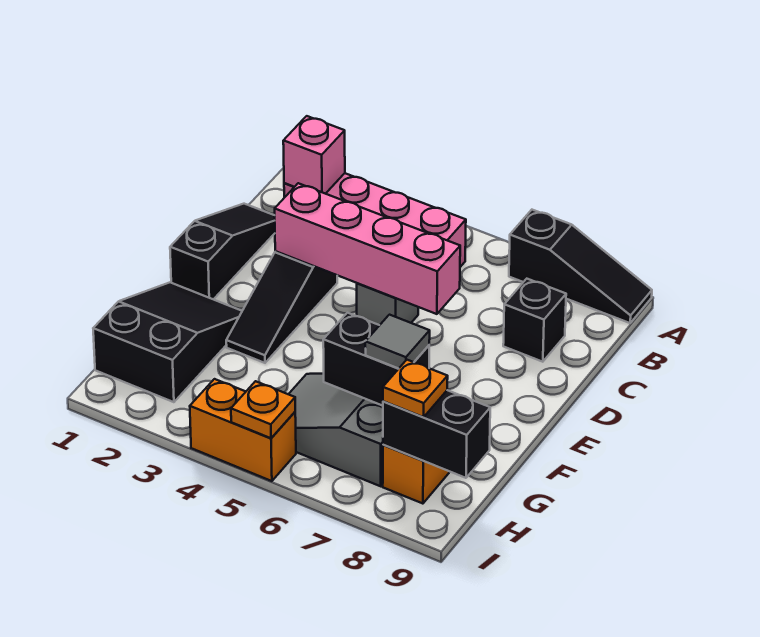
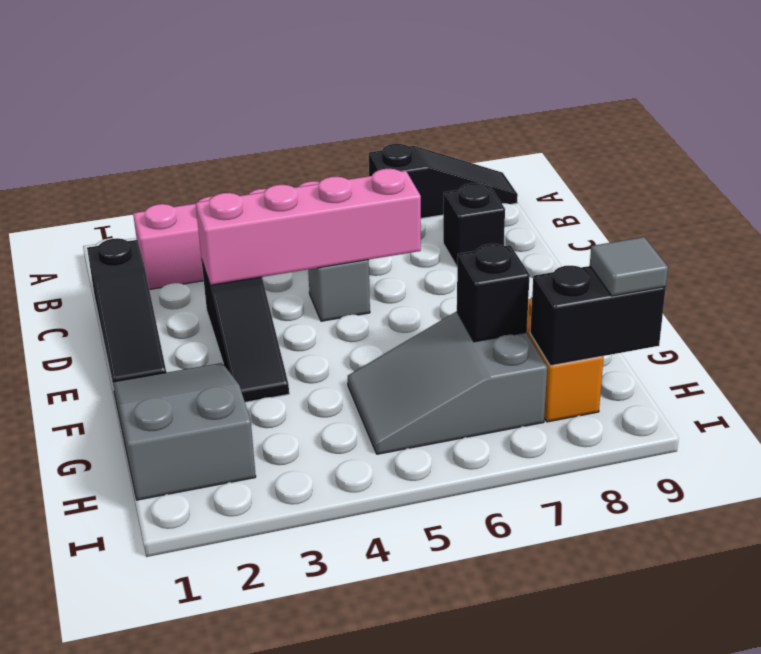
pink brick B2 level 2 -> none
black slope C1:E1 level 1 top E -> black slope C1:E1 level 1 top C
black slope F1:H2 level 1 top H -> grey slope F1:H2 level 1 top H
black brick G6:G7 level 2 -> black brick G7 level 2
grey tile G7 level 3 -> grey tile H9 level 3
orange plate H8 level 3 -> none
orange brick I4:I5 level 1 -> none
orange plate I5 level 2 -> none

